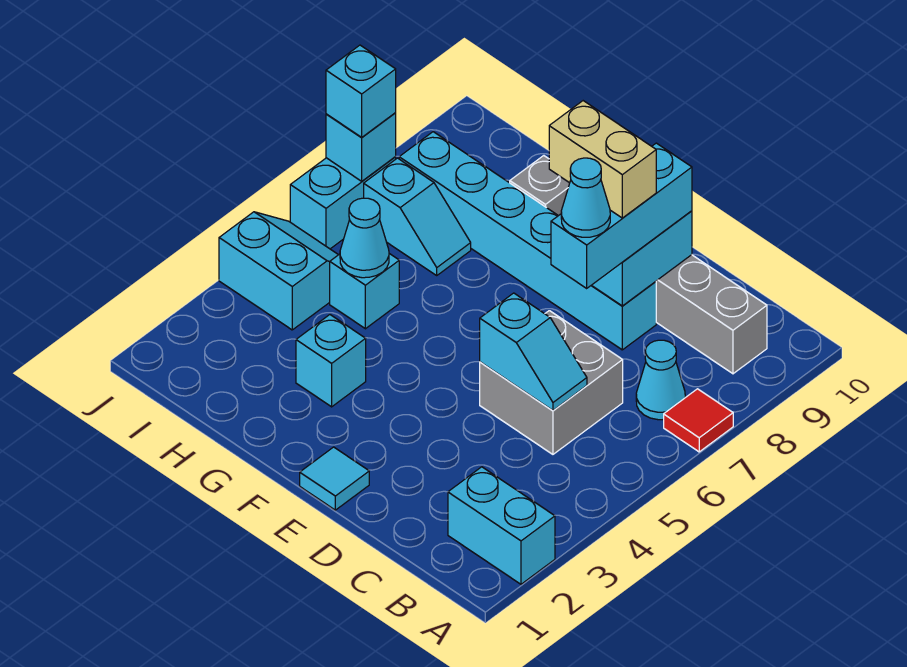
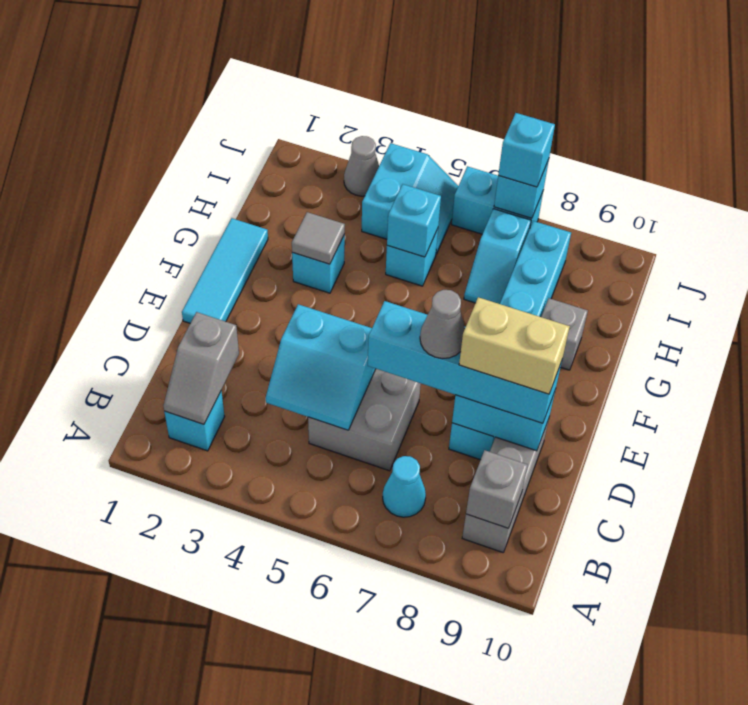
cyan brick A2:B2 level 1 -> cyan brick B2 level 1
red tile A7 level 1 -> none
none -> grey slope B2:C2 level 2 top C
none -> grey brick B9 level 2
cyan slope C5:D5 level 2 top D -> cyan slope C4:D5 level 2 top D
cyan brick D7:D9 level 3 -> cyan brick D6:D9 level 3
cyan cone D7 level 4 -> grey cone D7 level 4
tan brick D8:E8 level 4 -> tan brick D8:D9 level 4
cyan tile E1 level 1 -> cyan tile E1:G1 level 1
none -> grey tile G3 level 2
cyan cone H5 level 2 -> cyan brick H5 level 2
none -> grey cone J3 level 1

